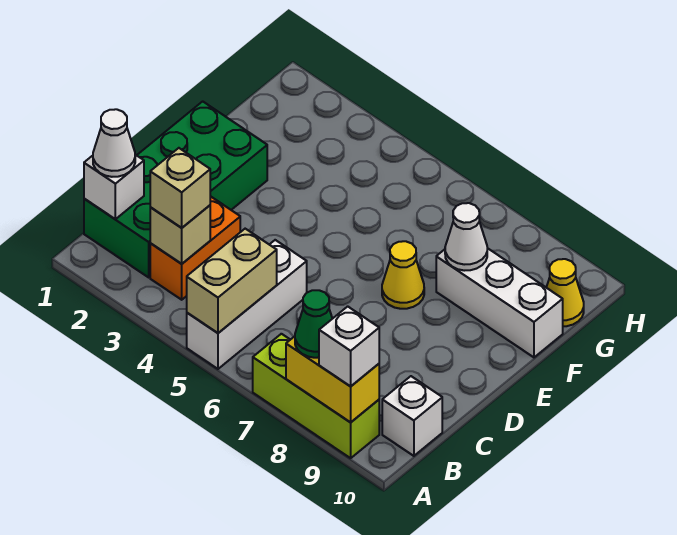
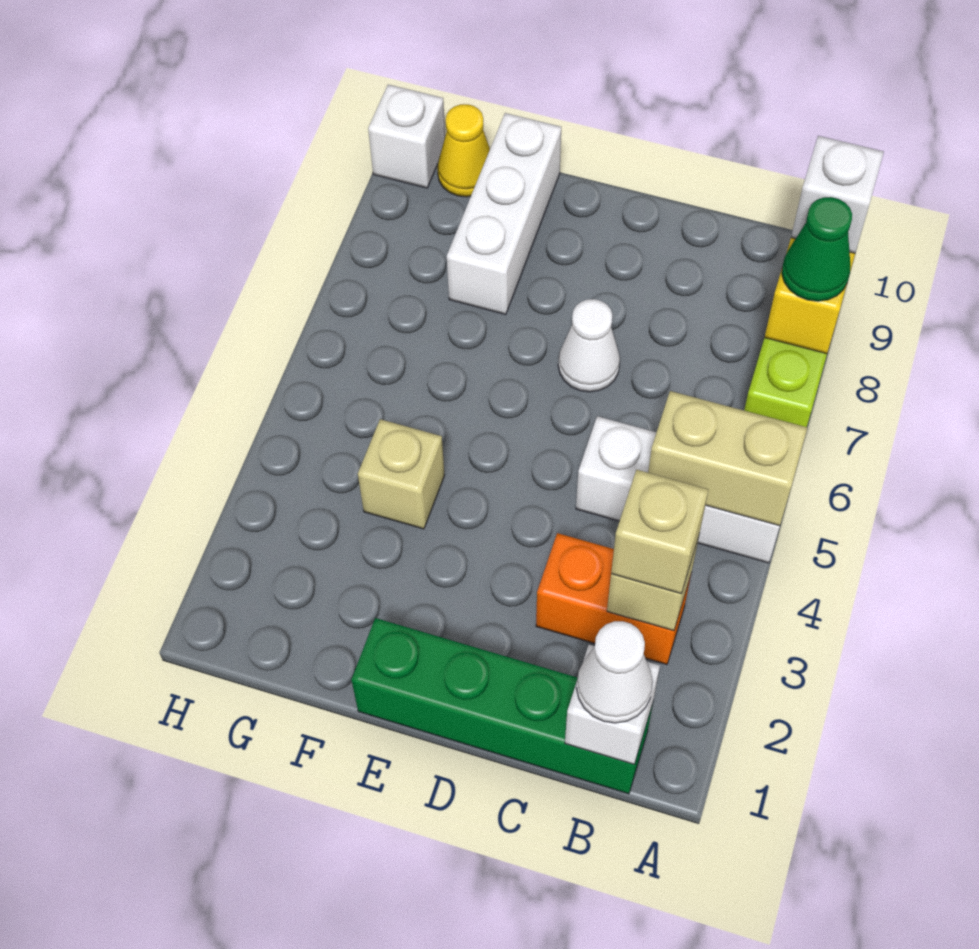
green brick B1:E2 level 1 -> green brick B1:E1 level 1
white brick B10 level 1 -> white brick H10 level 1
yellow cone E7 level 1 -> none
none -> tan brick F4 level 1
white cone F8 level 2 -> white cone D7 level 1

